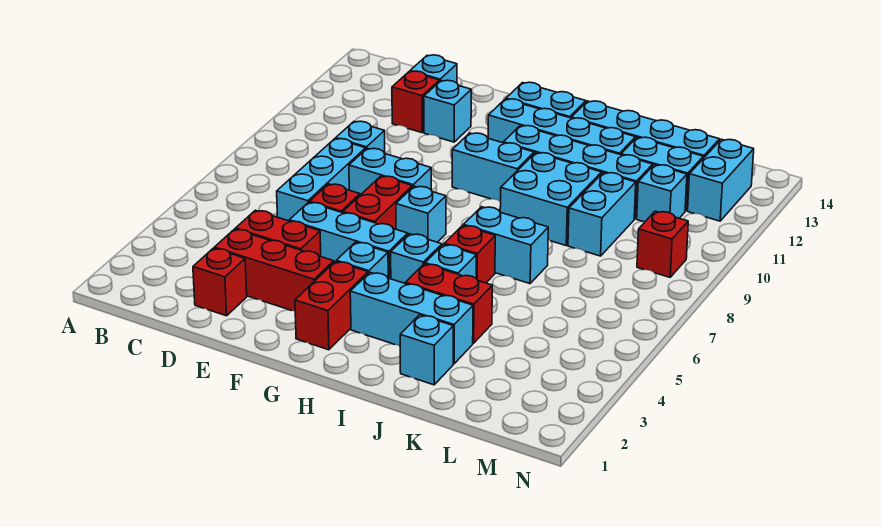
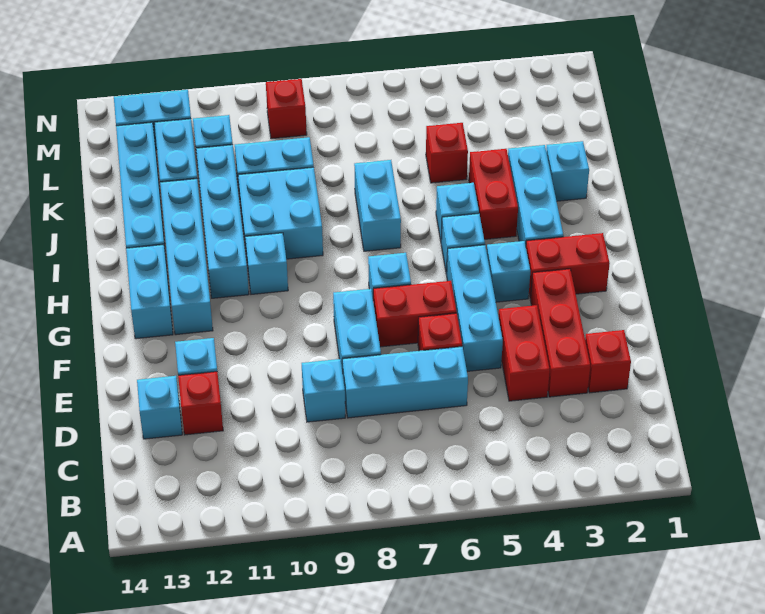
cyan brick G10:H10 level 1 -> cyan brick H10 level 1
red brick I6 level 1 -> red brick K5 level 1

